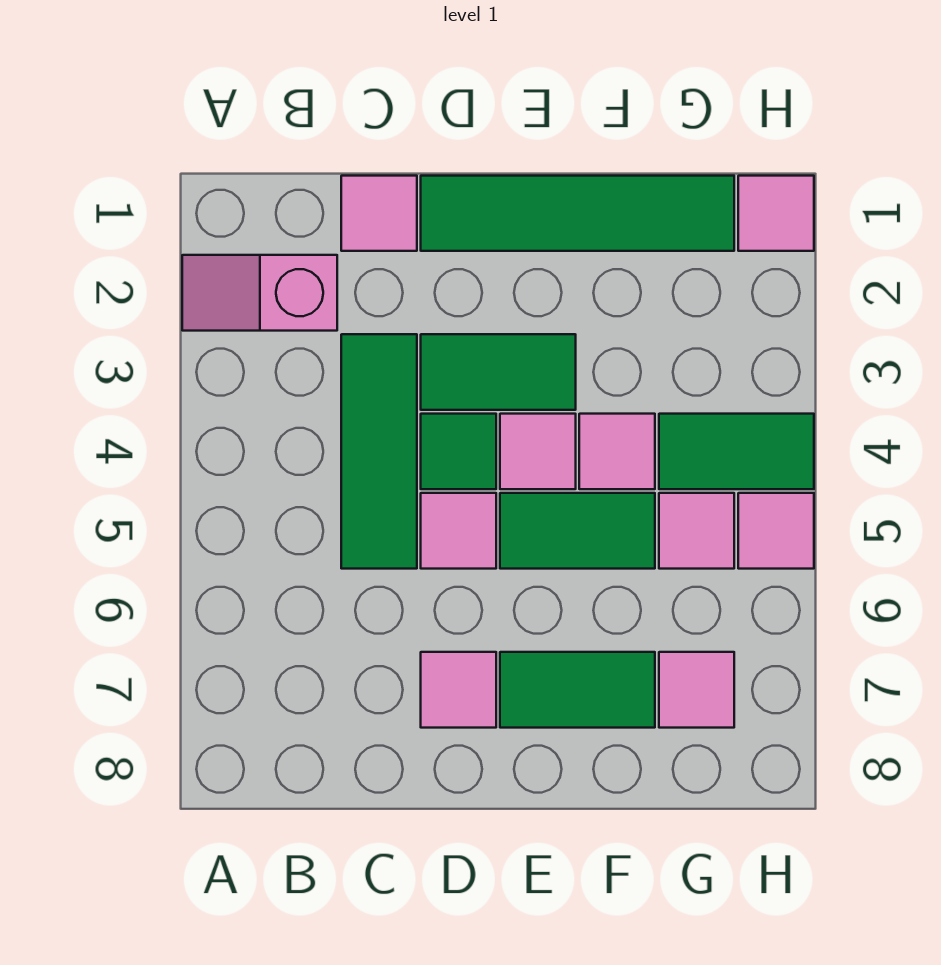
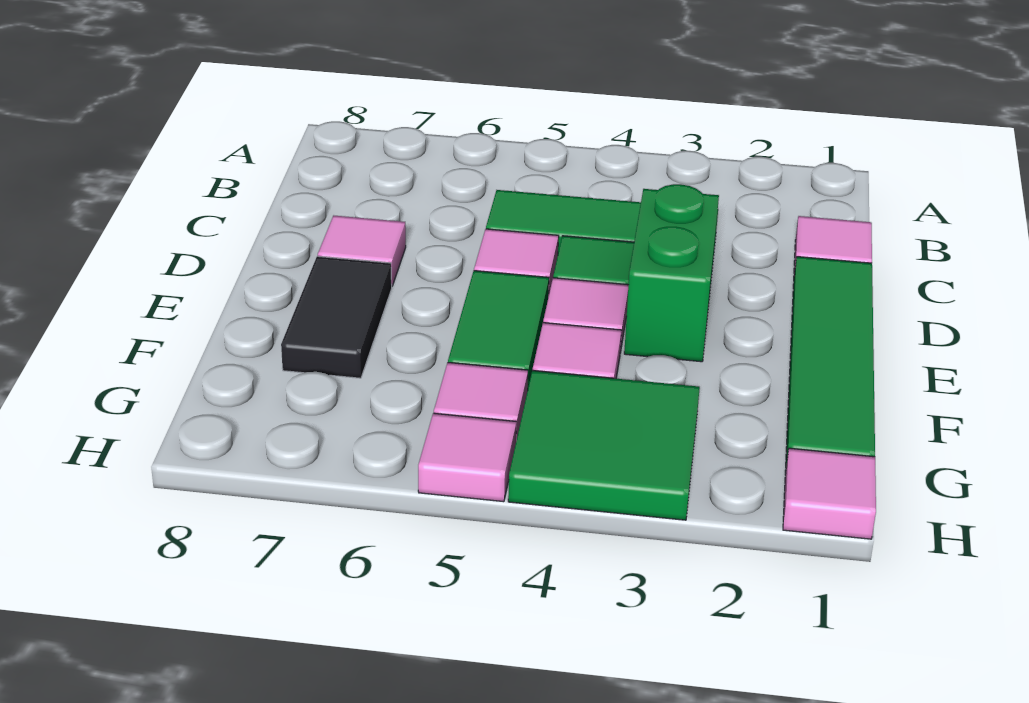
pink slope A2:B2 level 1 top B -> none
green tile D3:E3 level 1 -> green brick D3:E3 level 1
green tile E7:F7 level 1 -> black tile E7:F7 level 1
green tile G4:H4 level 1 -> green tile G3:H4 level 1
pink tile G7 level 1 -> none

